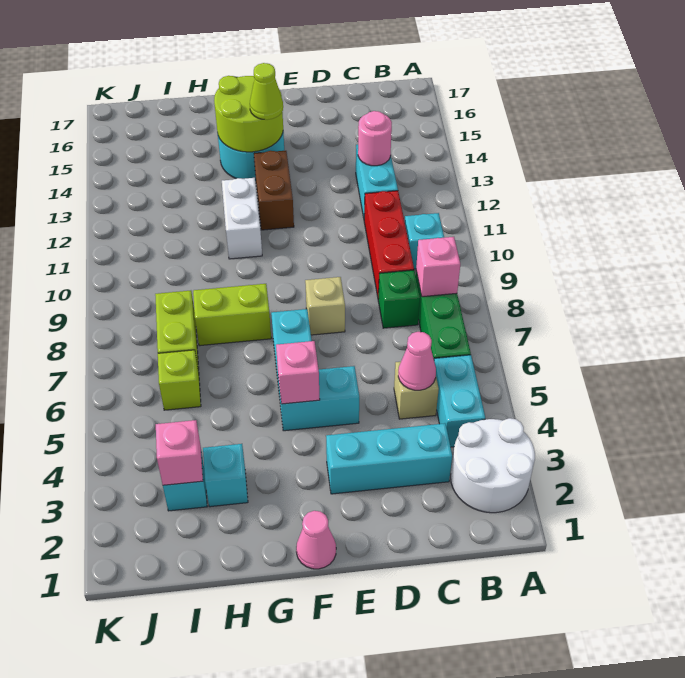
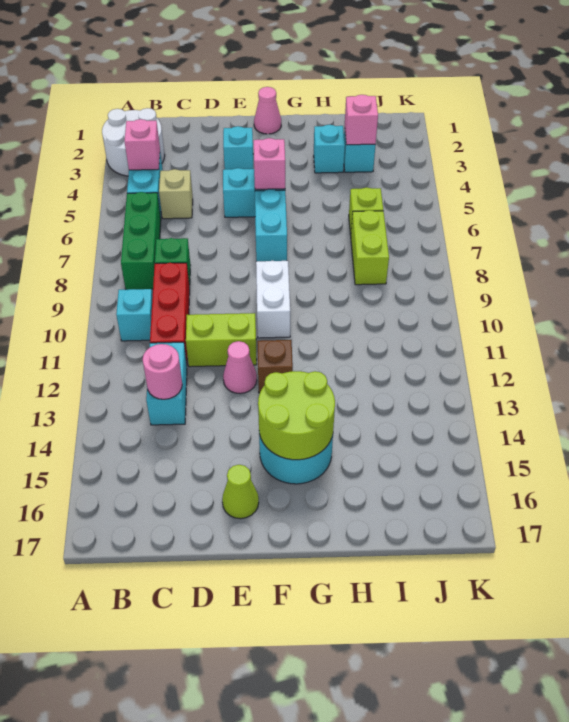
pink brick B8 level 2 -> pink brick B4 level 2
cyan brick C3:E3 level 1 -> cyan brick E3 level 1
pink cone C5 level 2 -> pink cone E12 level 1
tan brick E8 level 1 -> none
brown brick F12:F13 level 1 -> brown brick F12 level 1
lime cone F14 level 3 -> lime cone E16 level 1
lime brick G8:H8 level 1 -> lime brick D11:E11 level 1
white brick G11:G12 level 1 -> white brick F9:F10 level 1

